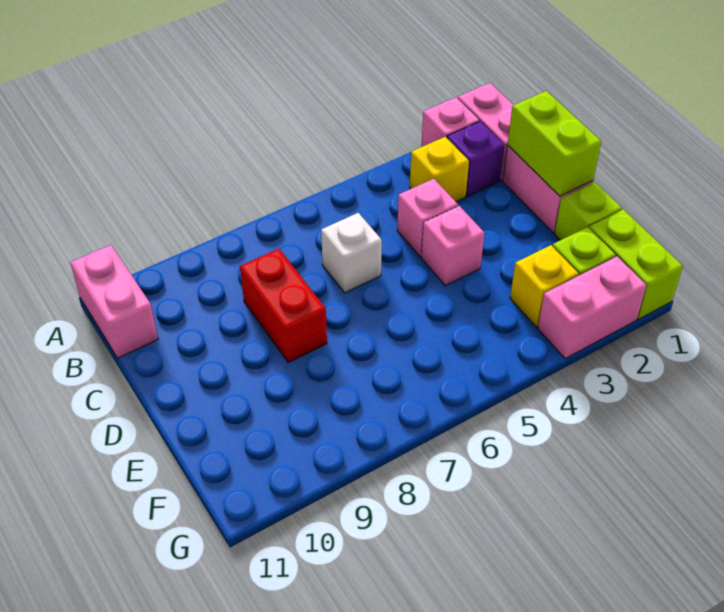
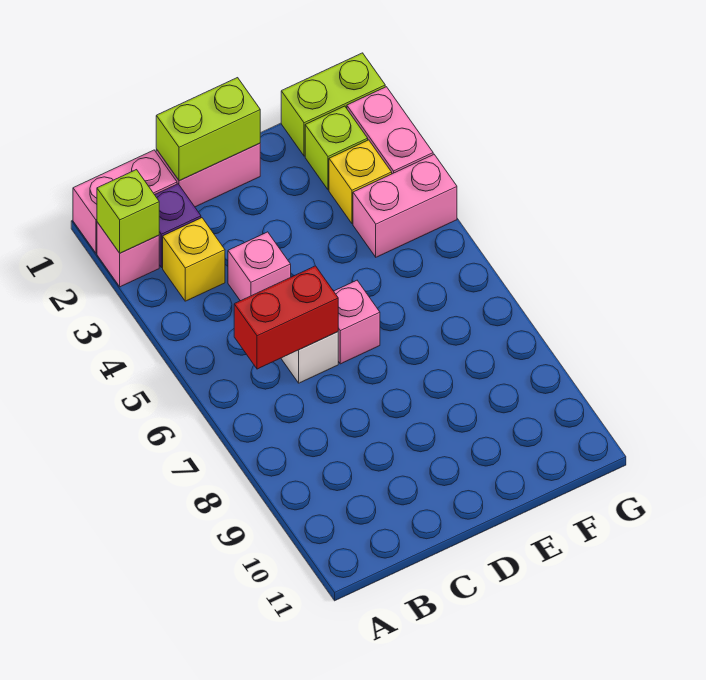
pink brick A11:B11 level 1 -> pink brick F4:G4 level 1
red brick C8:D8 level 1 -> red brick B6:C6 level 2
pink brick D4 level 1 -> pink brick D6 level 1
lime brick E1 level 1 -> lime brick A2 level 2

